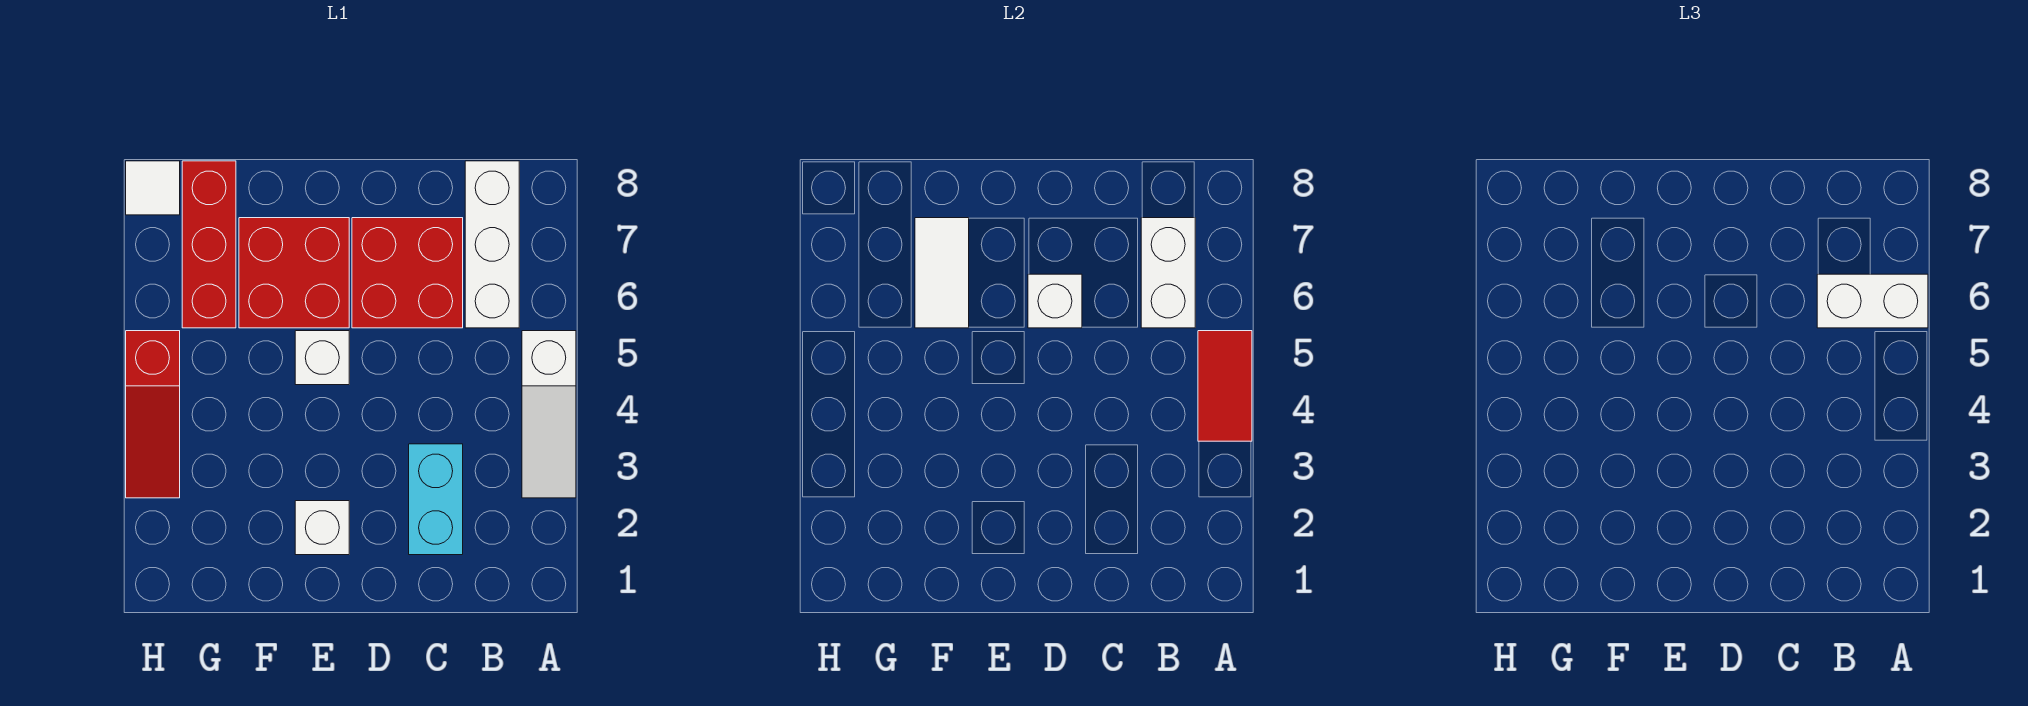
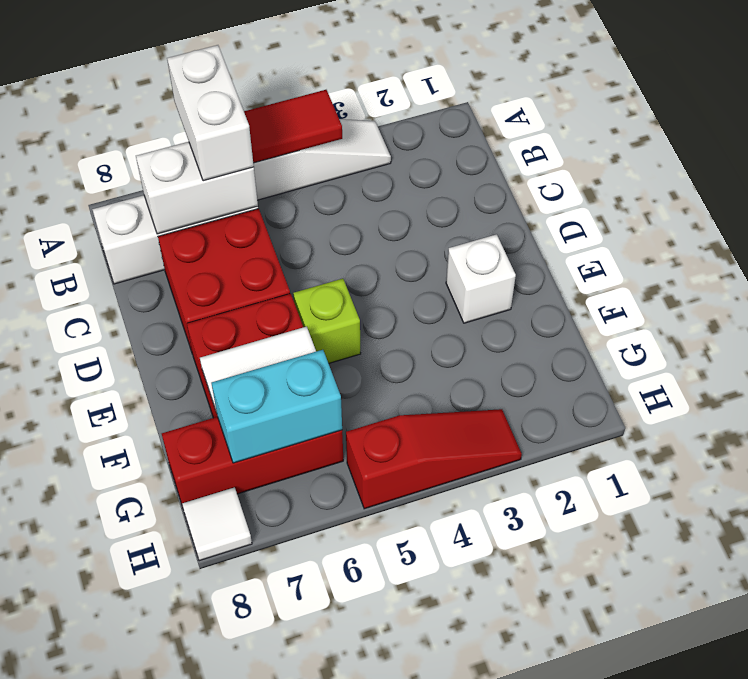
cyan brick C2:C3 level 1 -> cyan brick G6:G7 level 2
white brick D6 level 2 -> none
white brick E5 level 1 -> lime brick E5 level 1

